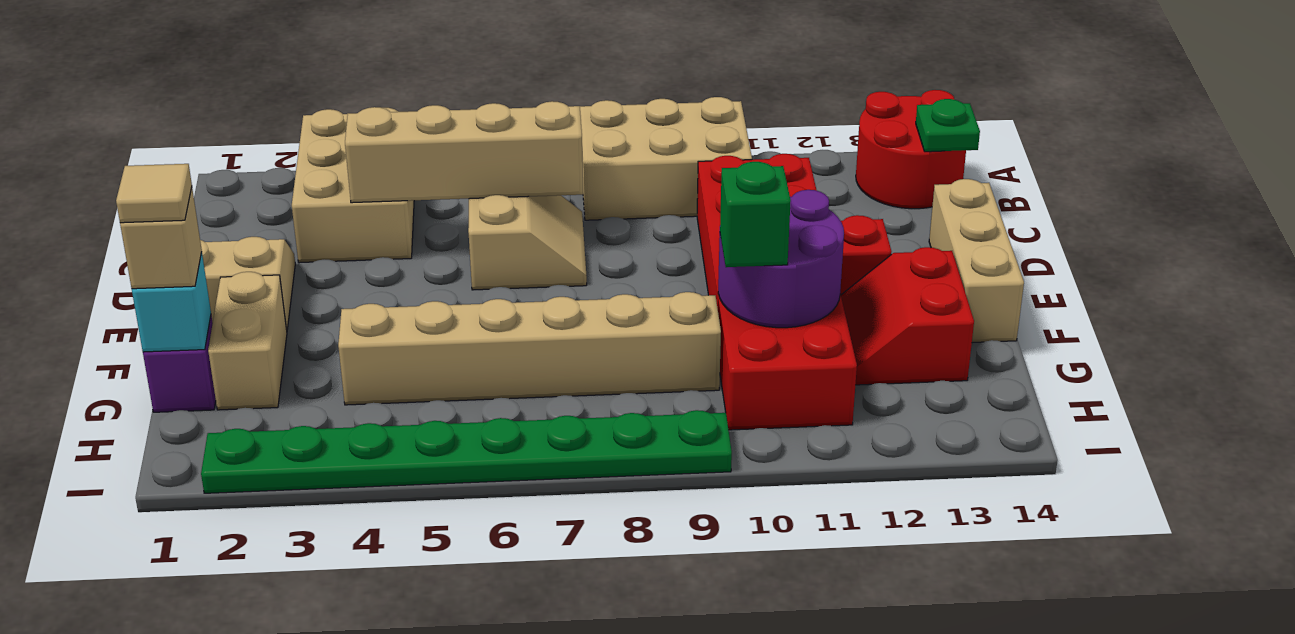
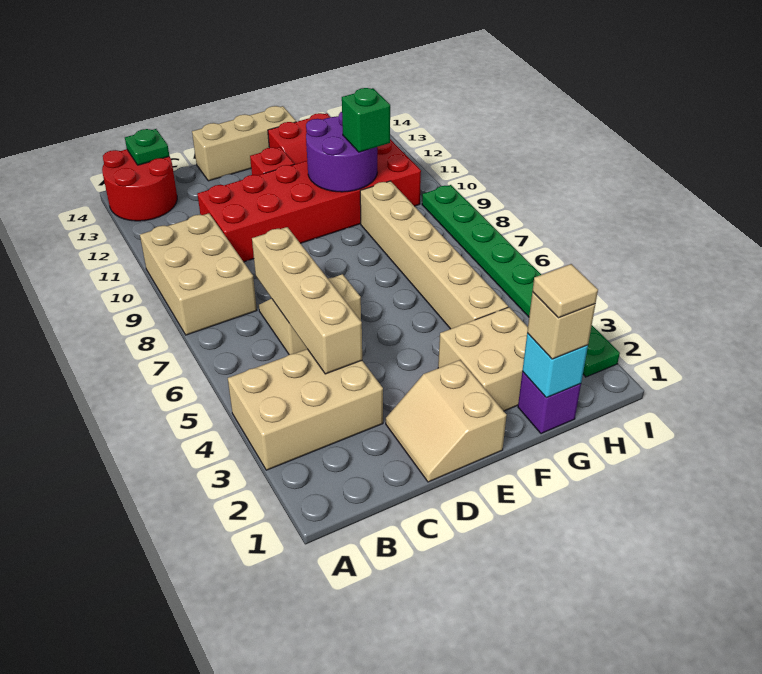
tan brick F2:G2 level 1 -> tan brick F2:G3 level 1

